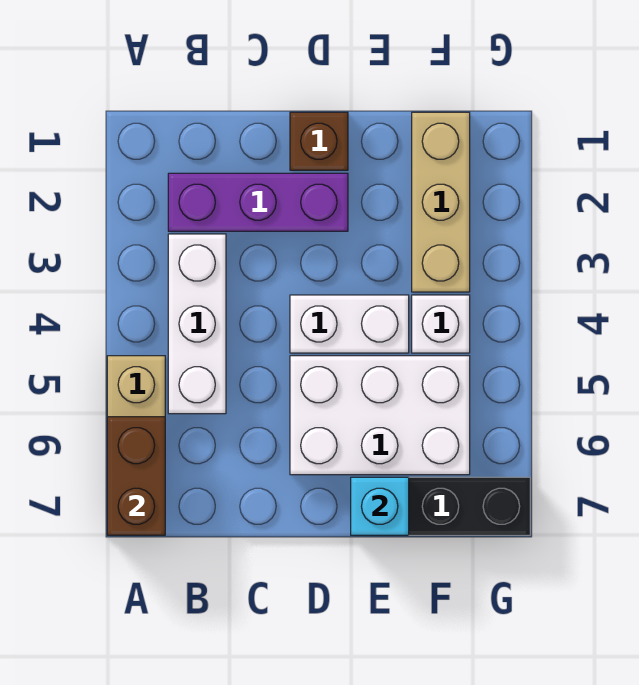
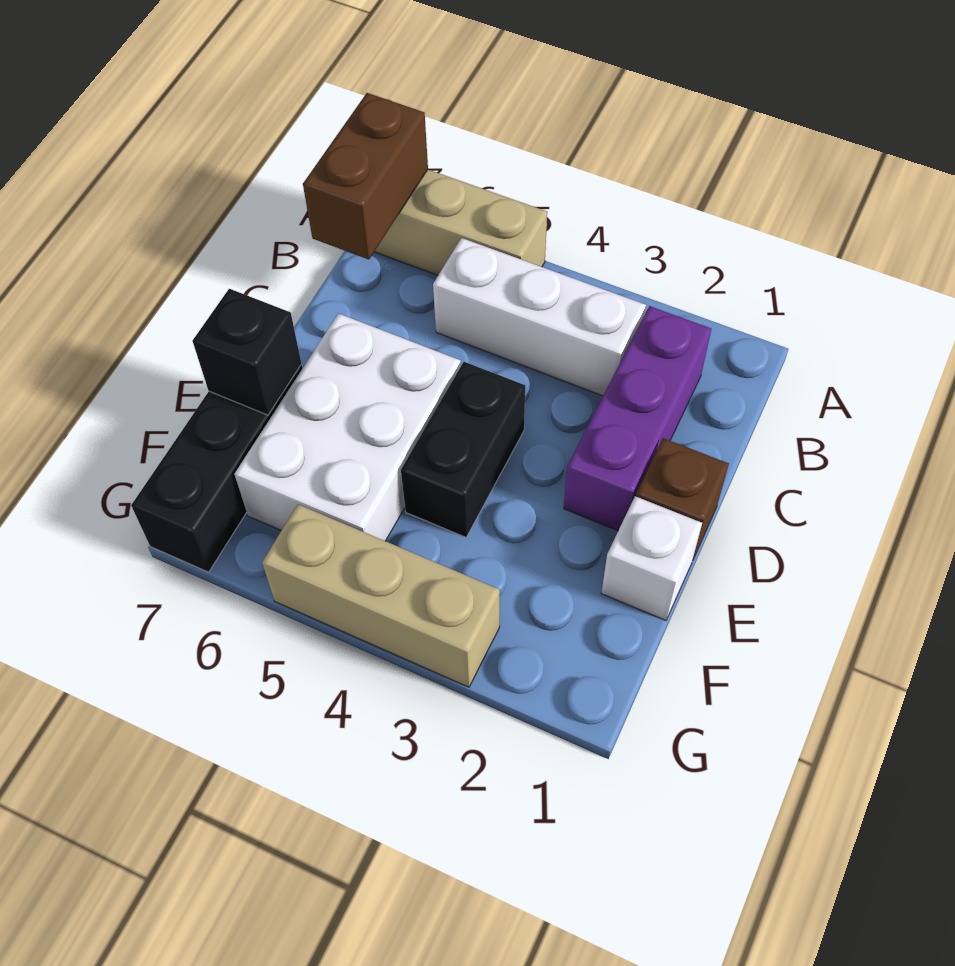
brown brick A6:A7 level 2 -> brown brick A7:B7 level 2
white brick D4:E4 level 1 -> black brick D4:E4 level 1
cyan brick E7 level 2 -> black brick E7 level 2
tan brick F1:F3 level 1 -> tan brick G3:G5 level 1
white brick F4 level 1 -> white brick E1 level 1

